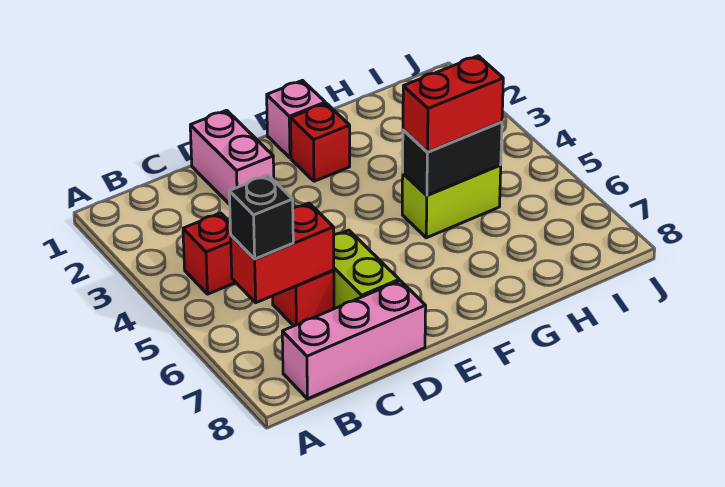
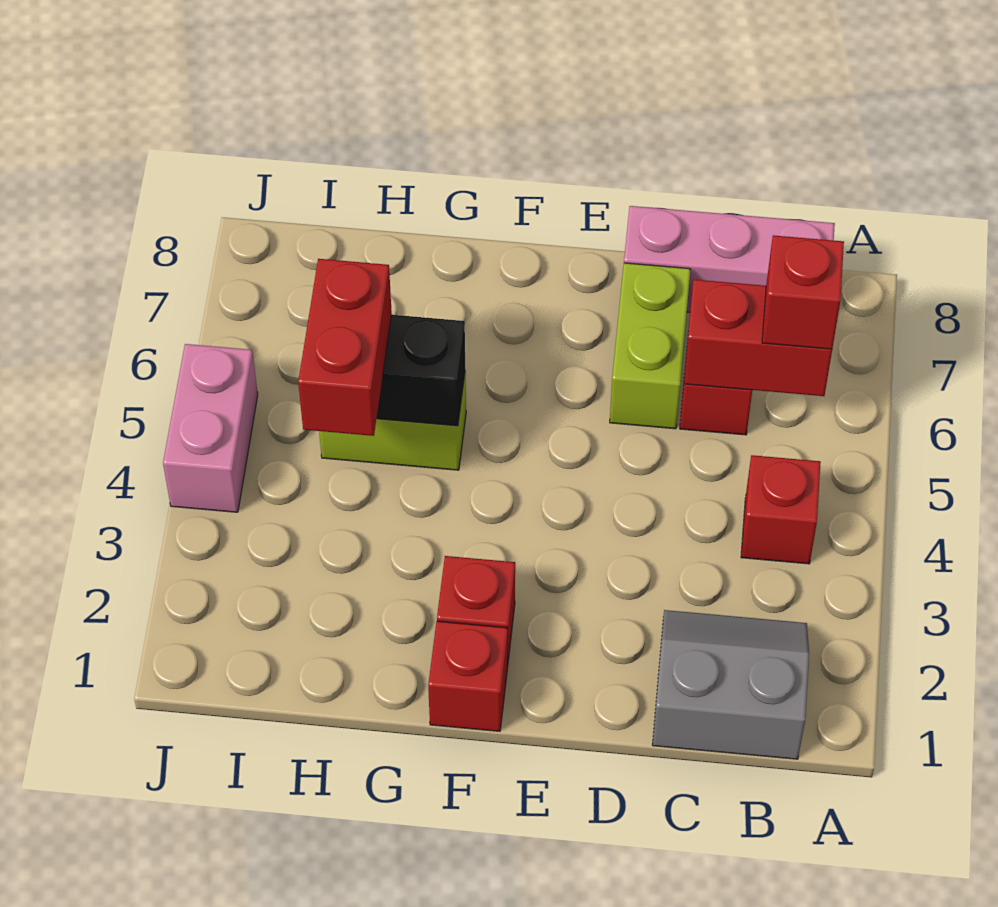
none -> grey slope B1:C2 level 1 top 1
black brick B6 level 3 -> red brick B6 level 3
pink brick D1:D2 level 1 -> pink brick J4:J5 level 1
pink brick F1 level 1 -> red brick F1 level 1
red brick G5:H5 level 3 -> red brick H4:H5 level 3

